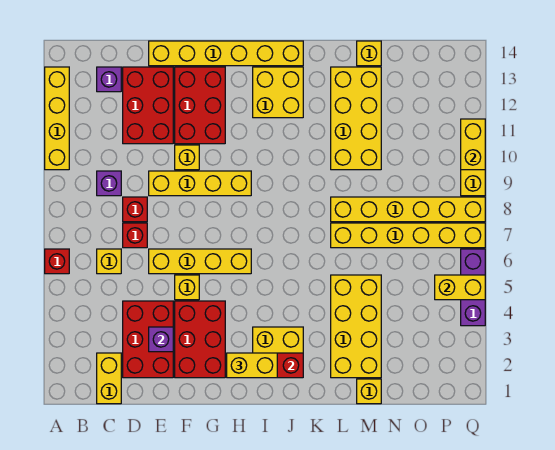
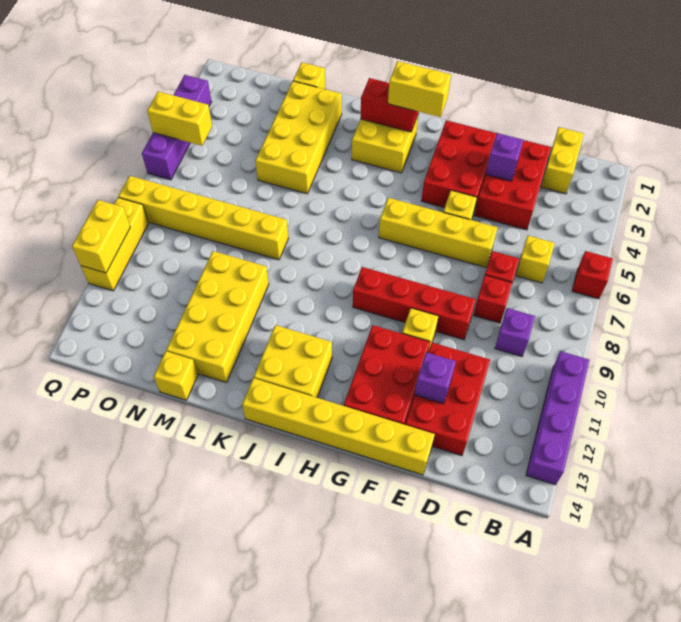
yellow brick A10:A13 level 1 -> purple brick A10:A13 level 1
purple brick C13 level 1 -> purple brick E12 level 2
yellow brick E9:H9 level 1 -> red brick E9:H9 level 1
yellow brick L7:Q7 level 1 -> none
purple brick Q4:Q6 level 1 -> purple brick Q3:Q6 level 1

